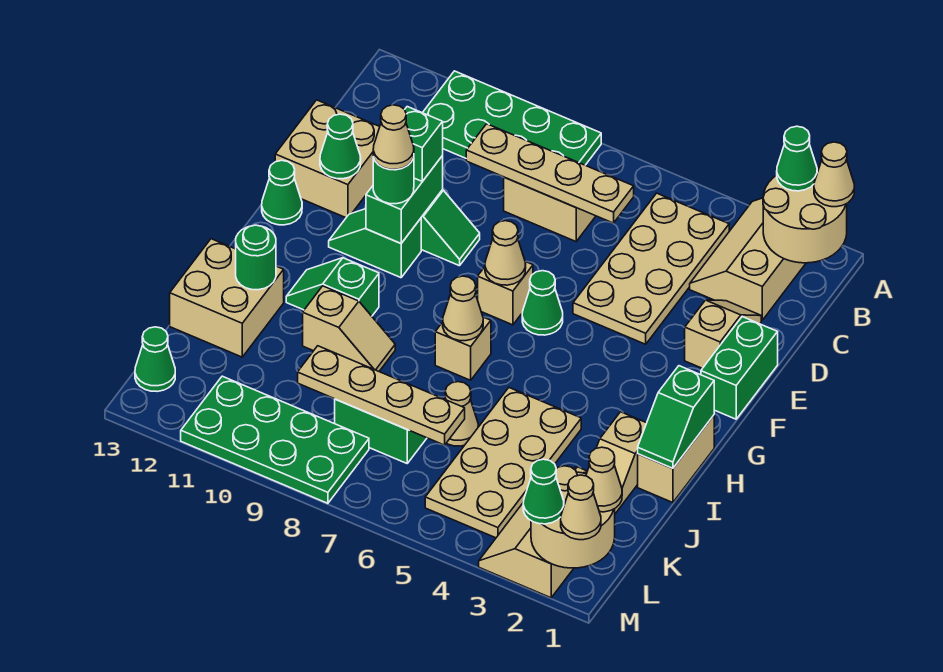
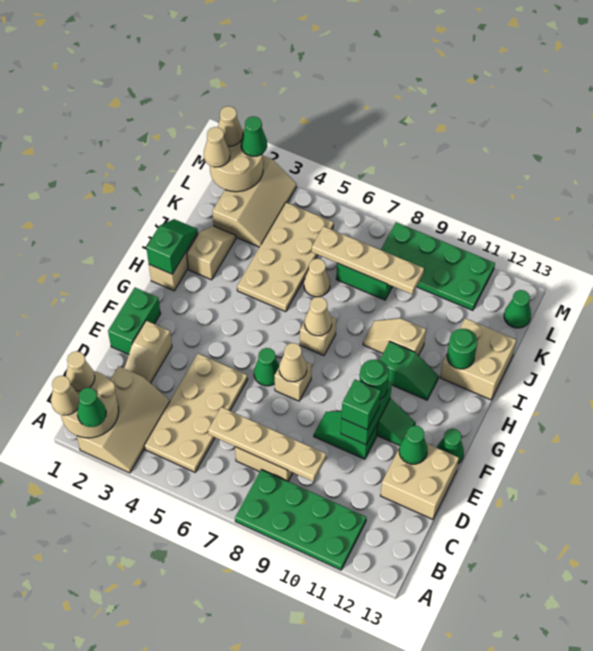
tan cone F10 level 4 -> tan cone B1 level 3

